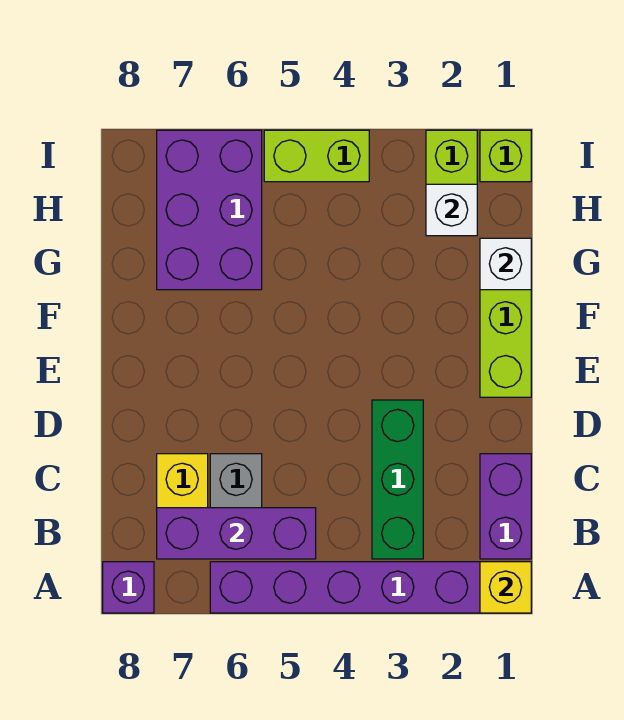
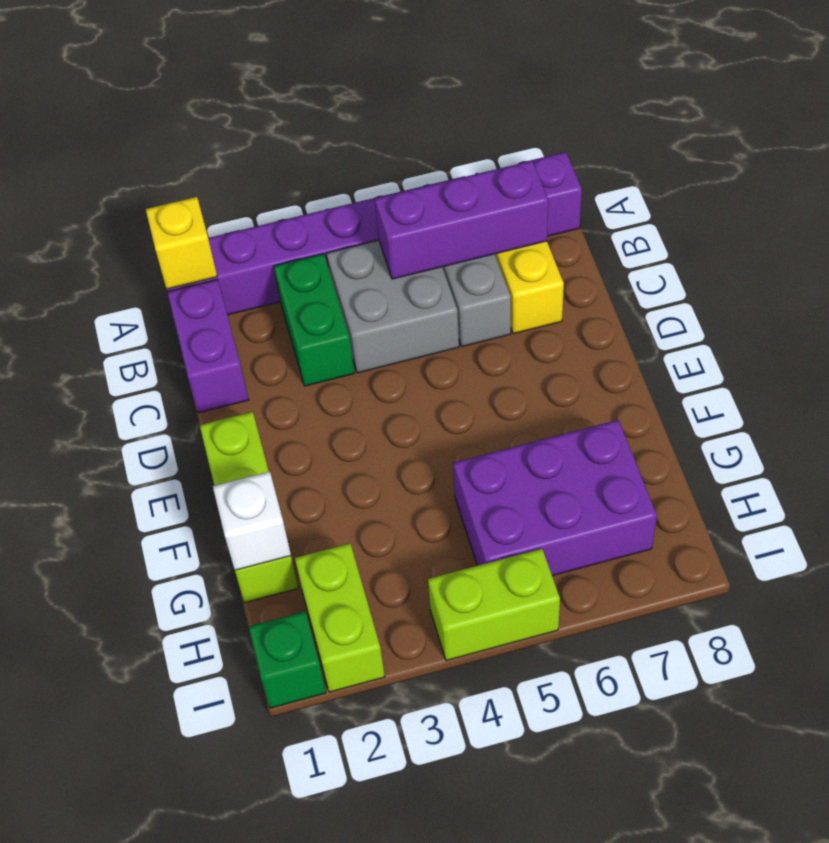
green brick B3:D3 level 1 -> green brick B3:C3 level 1
none -> grey brick B4:C5 level 1
purple brick G6:I7 level 1 -> purple brick G5:H7 level 1
white brick H2 level 2 -> none
lime brick I1 level 1 -> green brick I1 level 1

